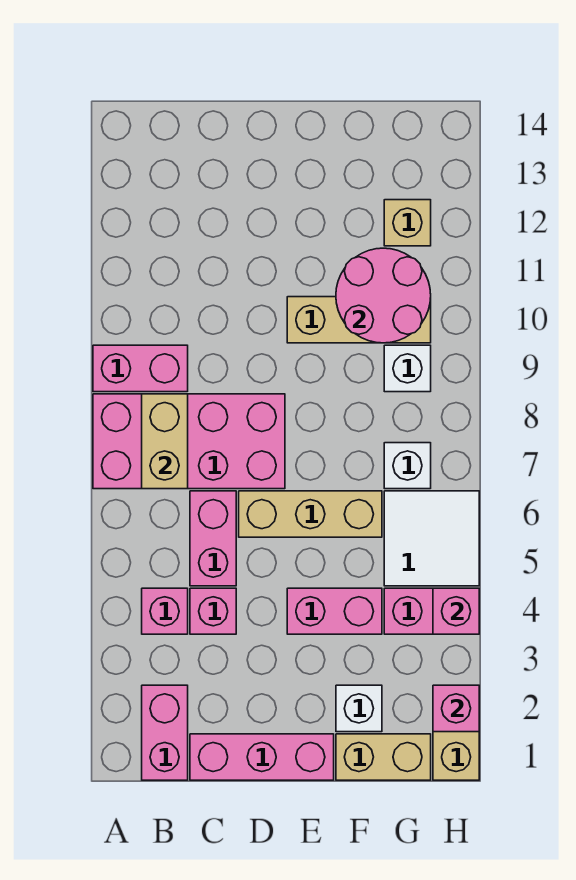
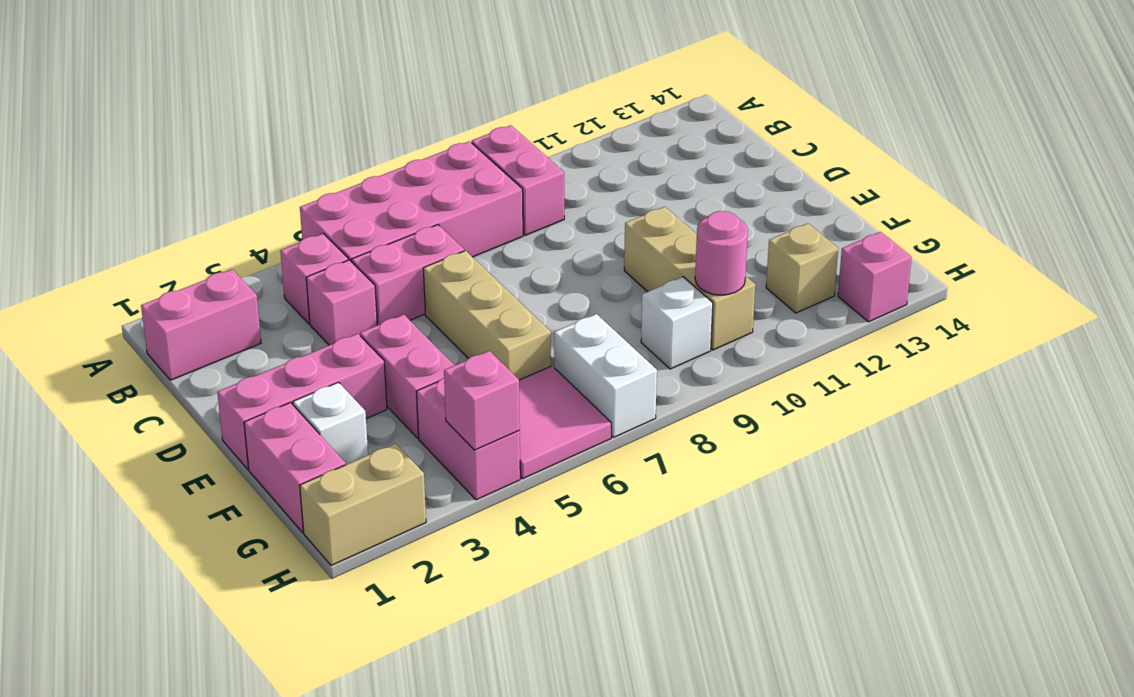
pink brick A7:D8 level 1 -> pink brick A5:B8 level 1
tan brick B7:B8 level 2 -> none
pink brick C1:E1 level 1 -> pink brick E1:E3 level 1
tan brick F1:G1 level 1 -> pink brick F1:G1 level 1
pink round brick F10:G11 level 2 -> pink round brick G10 level 2
white tile G5:H6 level 1 -> pink tile G5:H6 level 1
white brick G7 level 1 -> white brick G7:H7 level 1
pink brick H2 level 2 -> pink brick H13 level 1

